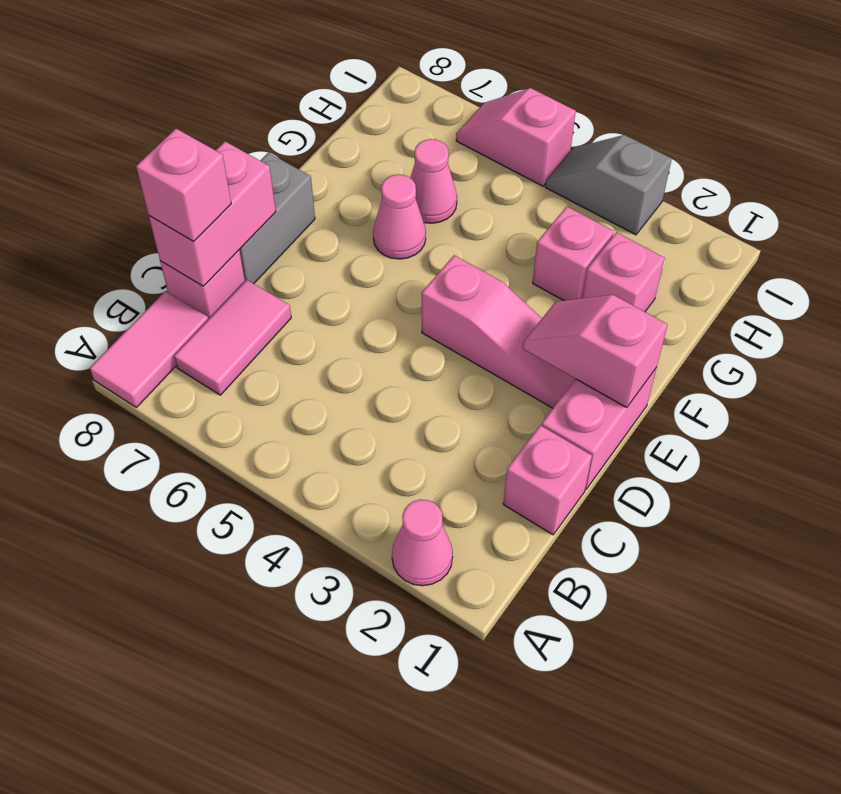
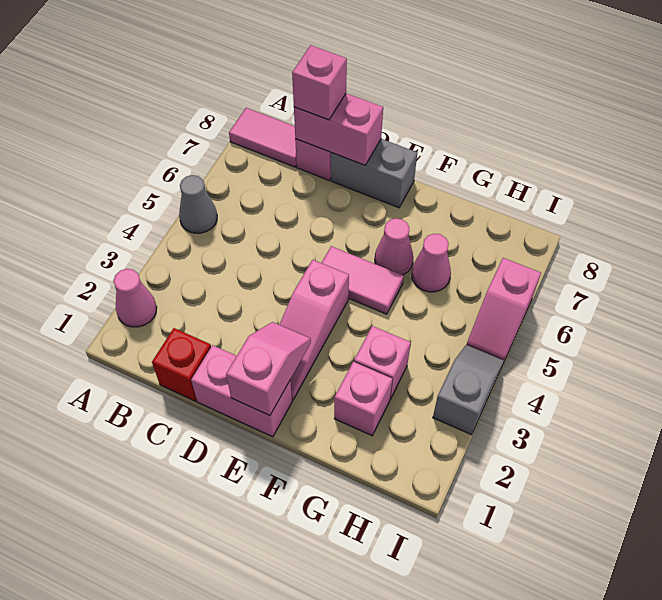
none -> grey cone A5 level 1
pink tile B7:C7 level 1 -> pink tile E5:F5 level 1
pink brick C1 level 1 -> red brick C1 level 1
pink slope I5:I6 level 1 top 5 -> pink slope I5:I6 level 1 top 6

